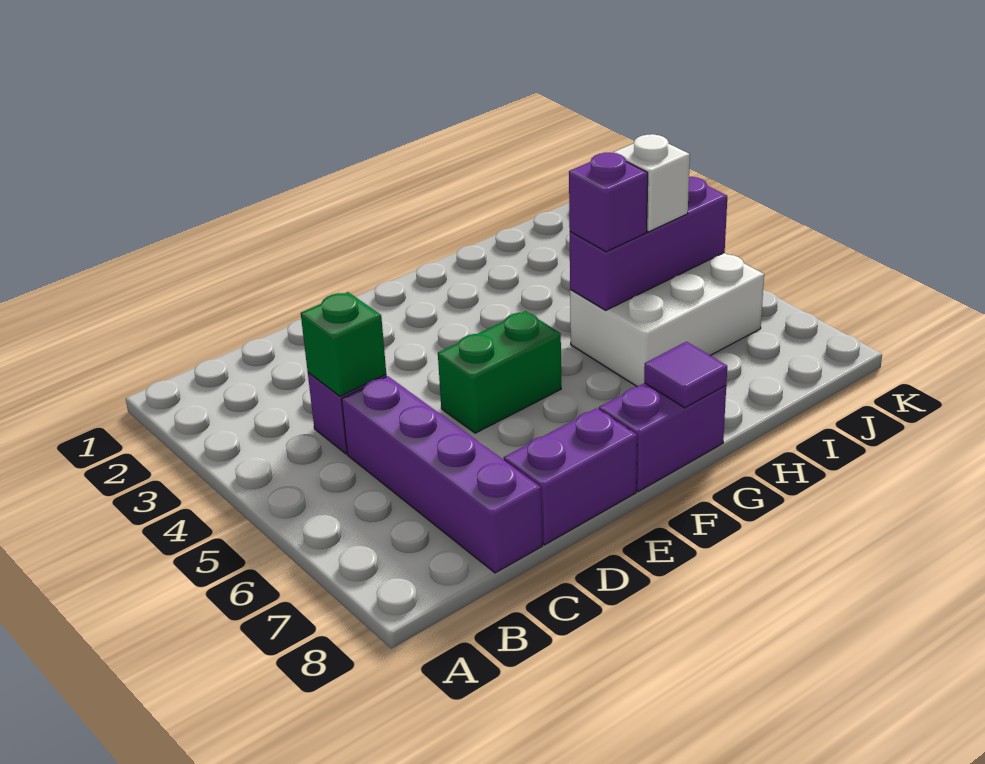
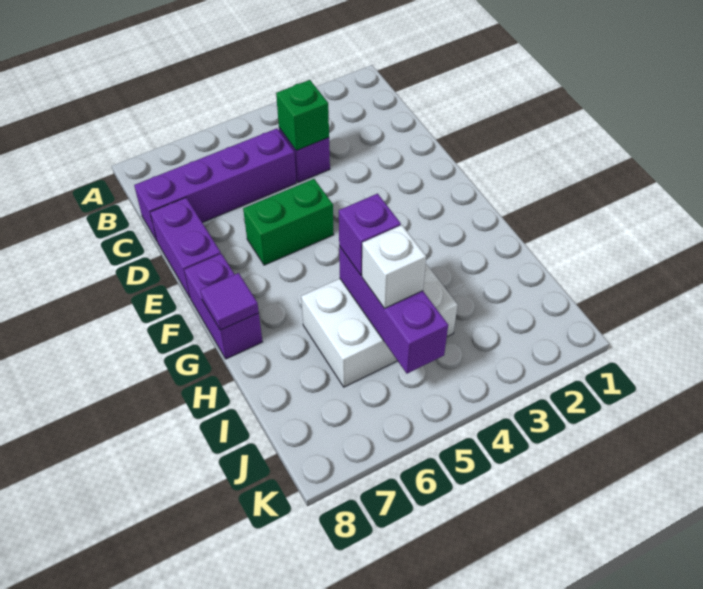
green brick E5:F5 level 1 -> green brick E5:E6 level 1
white brick H5:J6 level 1 -> white brick H4:I6 level 1

